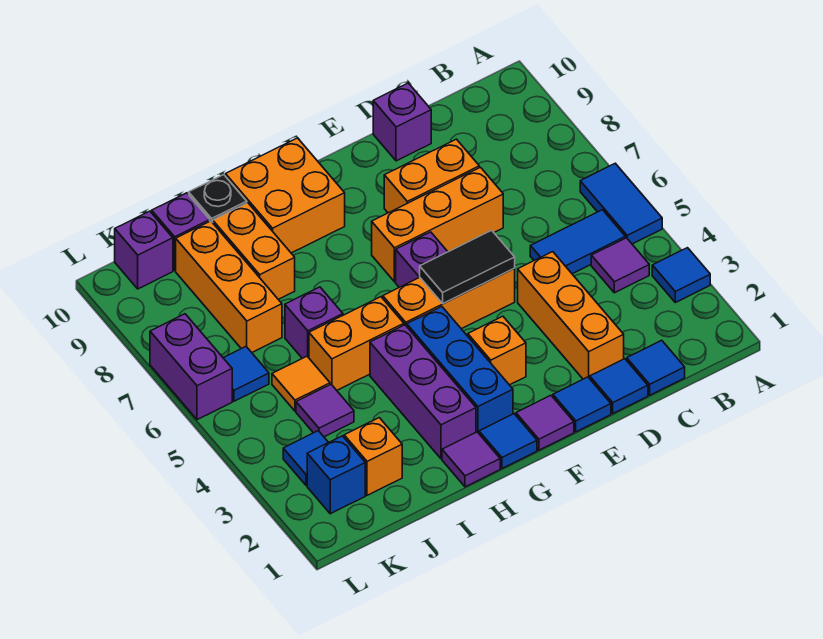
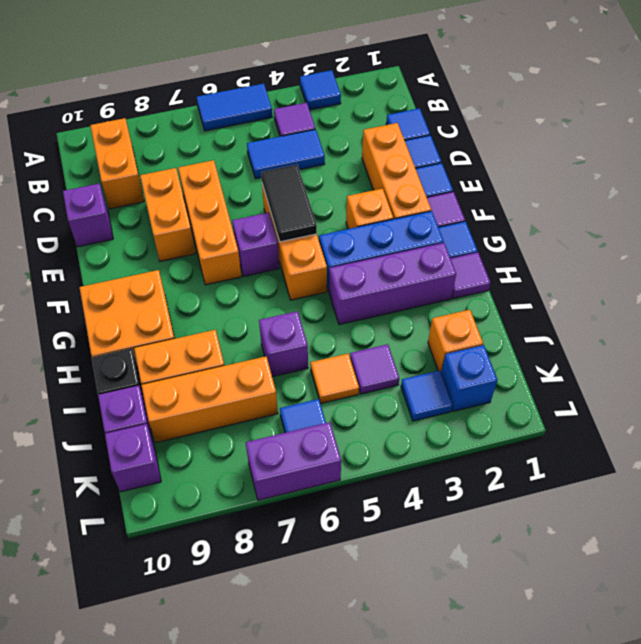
blue tile B5:C5 level 1 -> blue tile C4:C5 level 1
orange brick D2:D4 level 1 -> orange brick D2:F2 level 1
orange brick H5:I5 level 1 -> orange brick B9:C9 level 1

